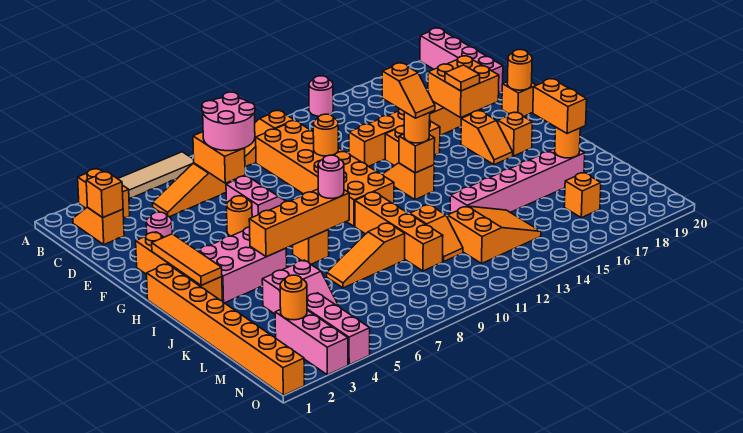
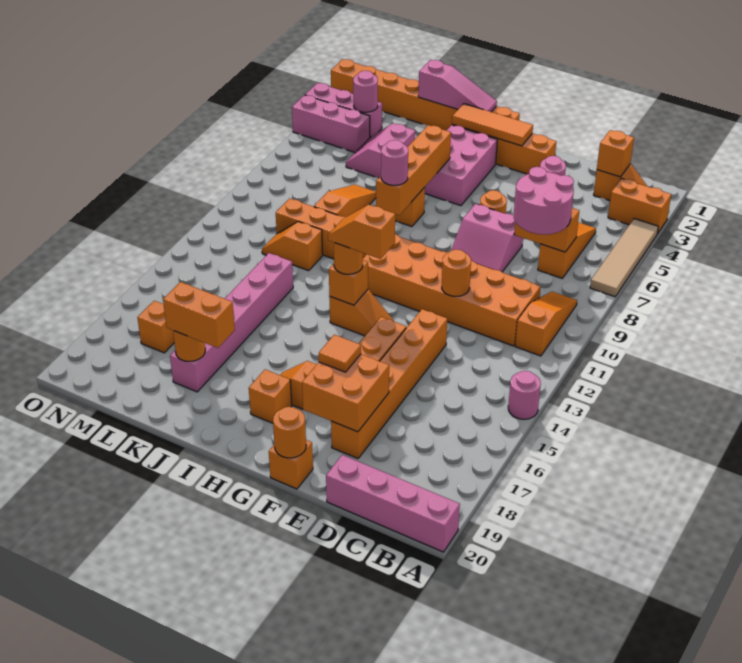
none -> pink slope I1:K1 level 2 top K
orange slope L12:M14 level 1 top 12 -> none
orange round brick M3 level 2 -> pink round brick M3 level 2

